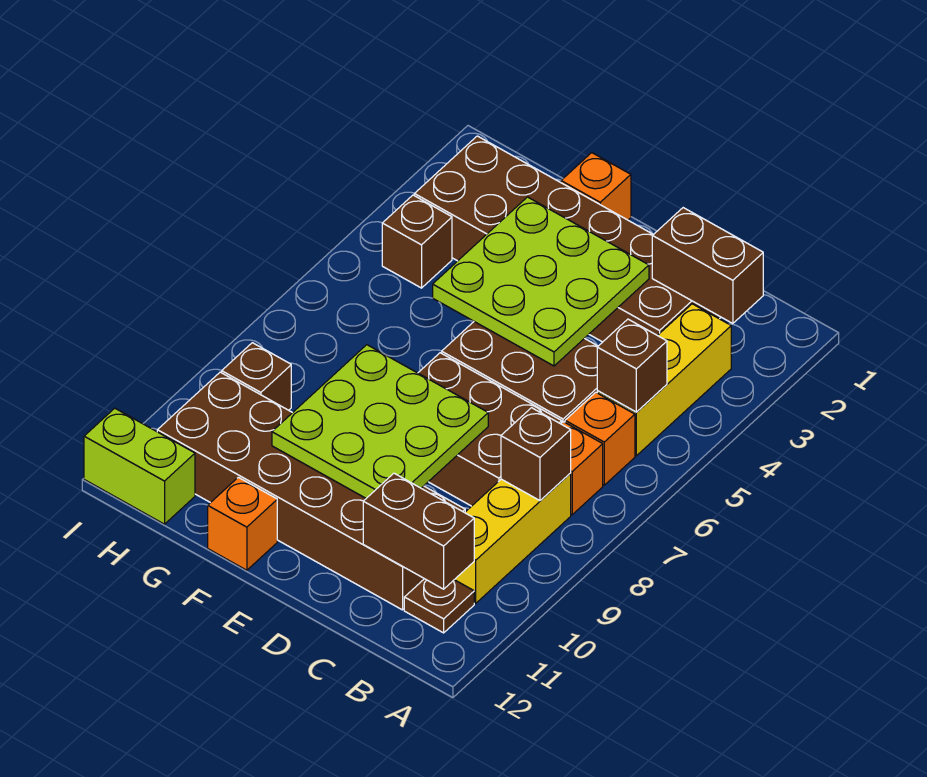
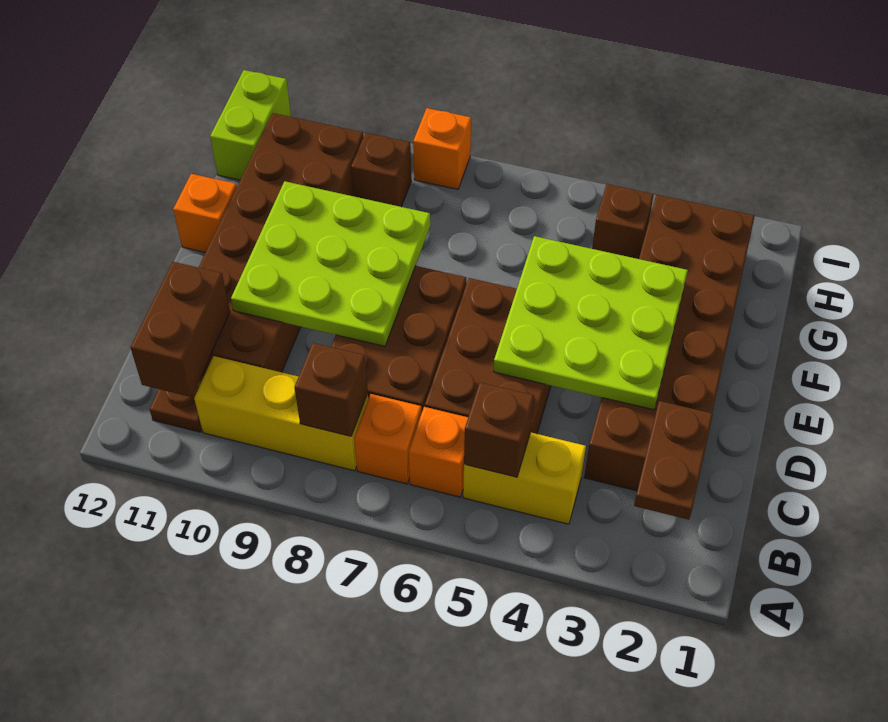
brown brick B2:C2 level 2 -> brown plate B2:C2 level 2
yellow brick B3:B5 level 1 -> yellow brick B4:B5 level 1
orange brick F1 level 1 -> orange brick I8 level 1

